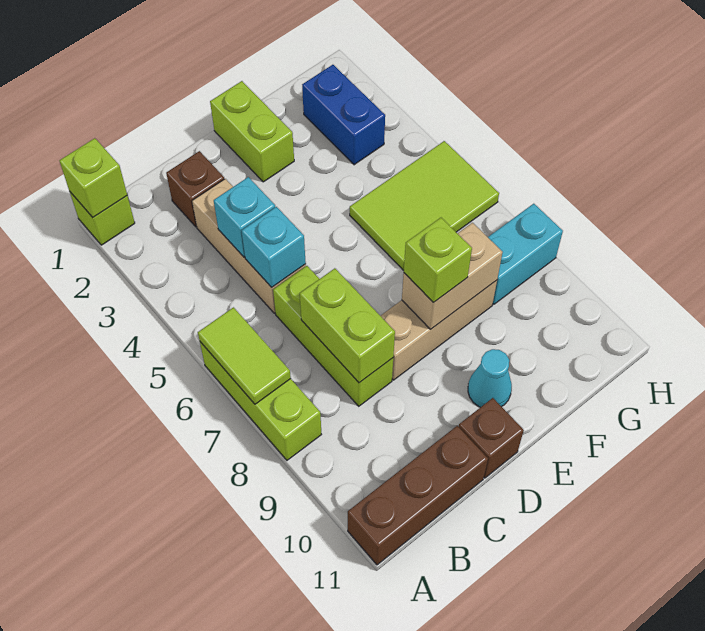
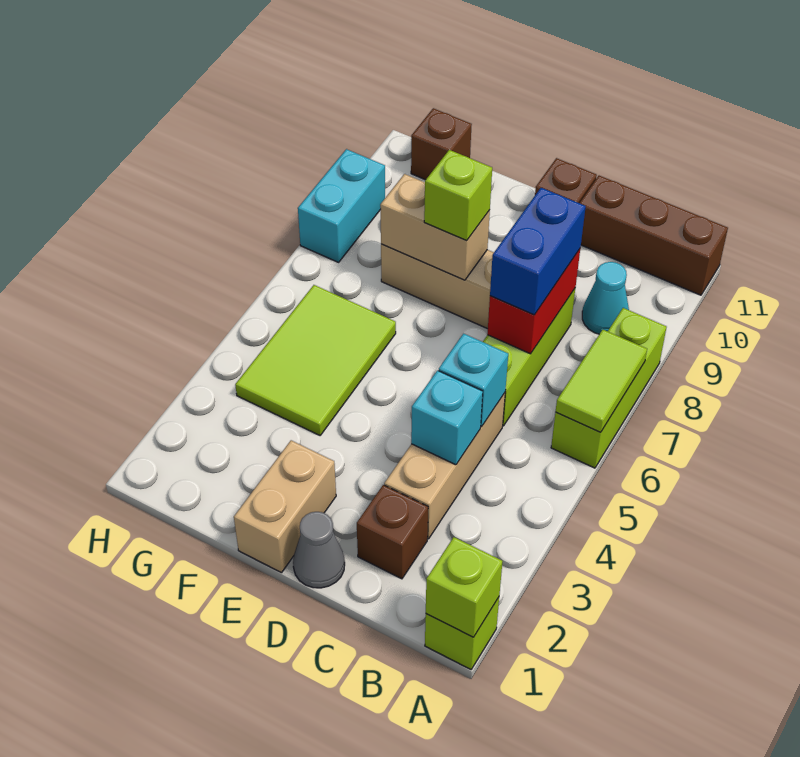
lime brick C7:C8 level 2 -> red brick C7:C8 level 2
none -> grey cone D1 level 1
lime brick E1:E2 level 1 -> tan brick E1:E2 level 1
cyan cone E10 level 1 -> cyan cone B9 level 1
lime tile F5:H6 level 1 -> lime tile F4:G6 level 1
blue brick G2:G3 level 1 -> blue brick C7:C8 level 3
cyan brick G8:H8 level 1 -> cyan brick H8:H9 level 1
none -> brown brick G11 level 1

